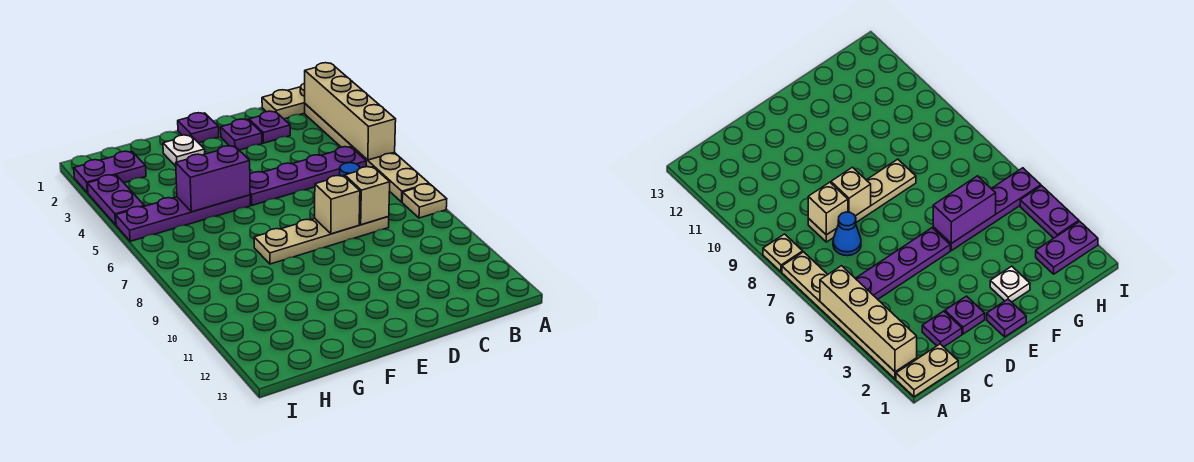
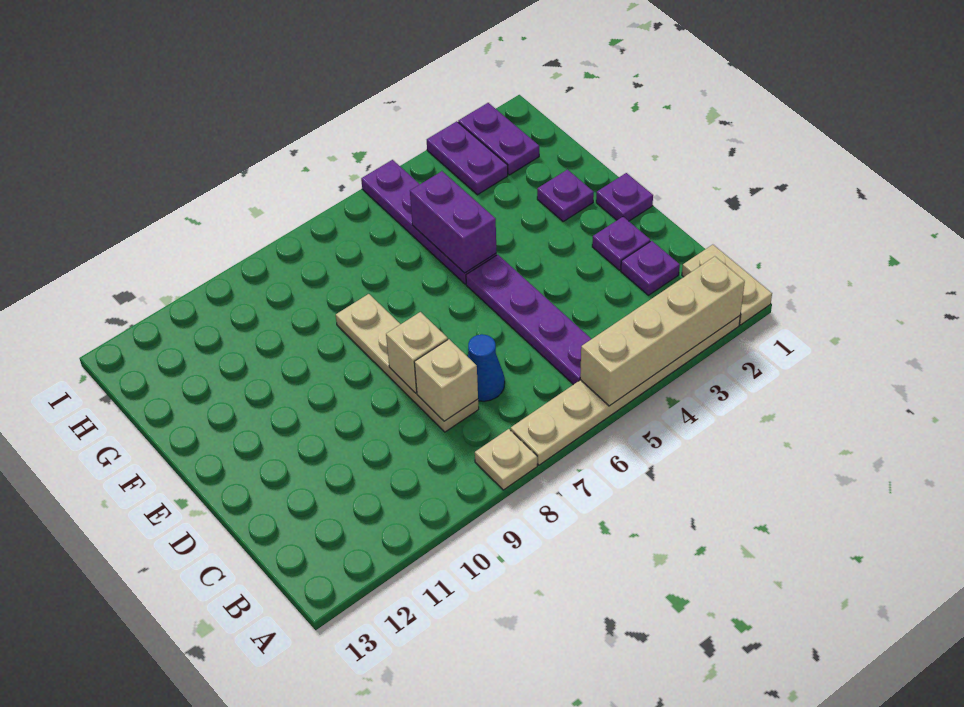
white plate F2 level 1 -> purple plate F2 level 1
purple plate I3:I4 level 1 -> purple plate H3:I3 level 1

